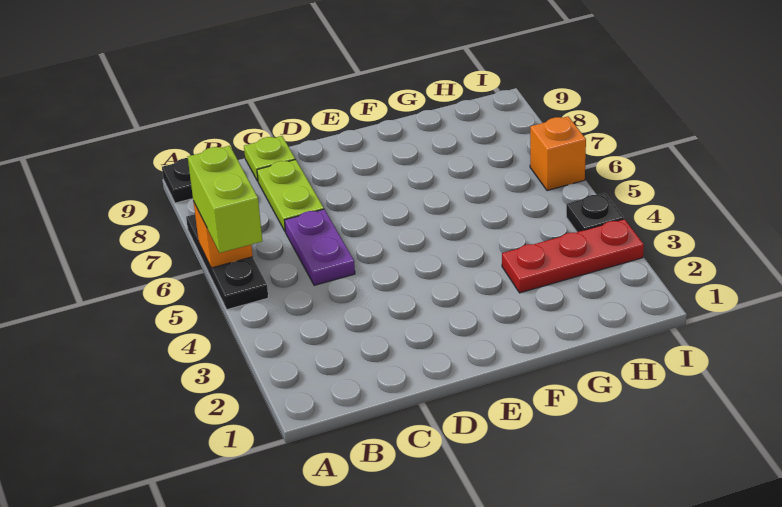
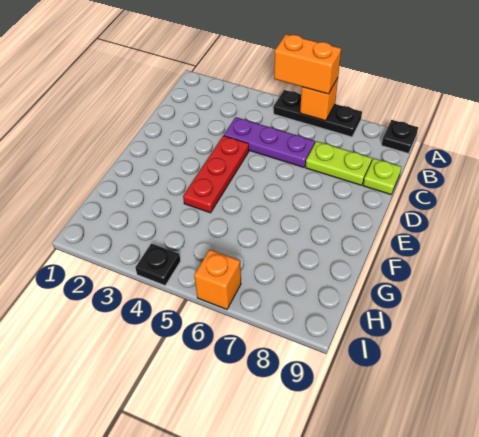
lime brick A5:A6 level 3 -> orange brick A5:A6 level 3
purple plate C5:C6 level 1 -> purple plate C4:C6 level 1
red plate G3:I3 level 1 -> red plate D4:F4 level 1

